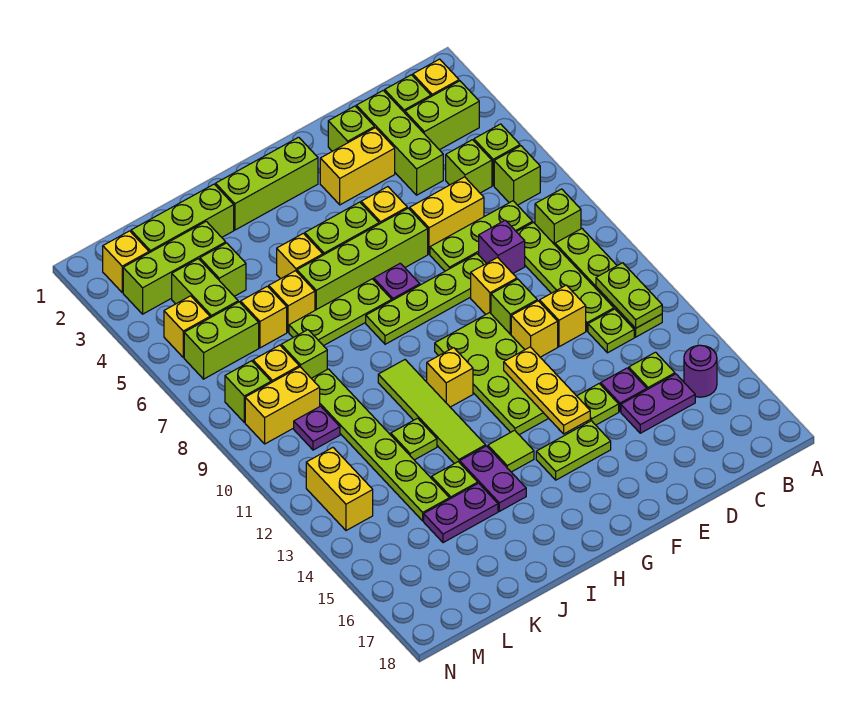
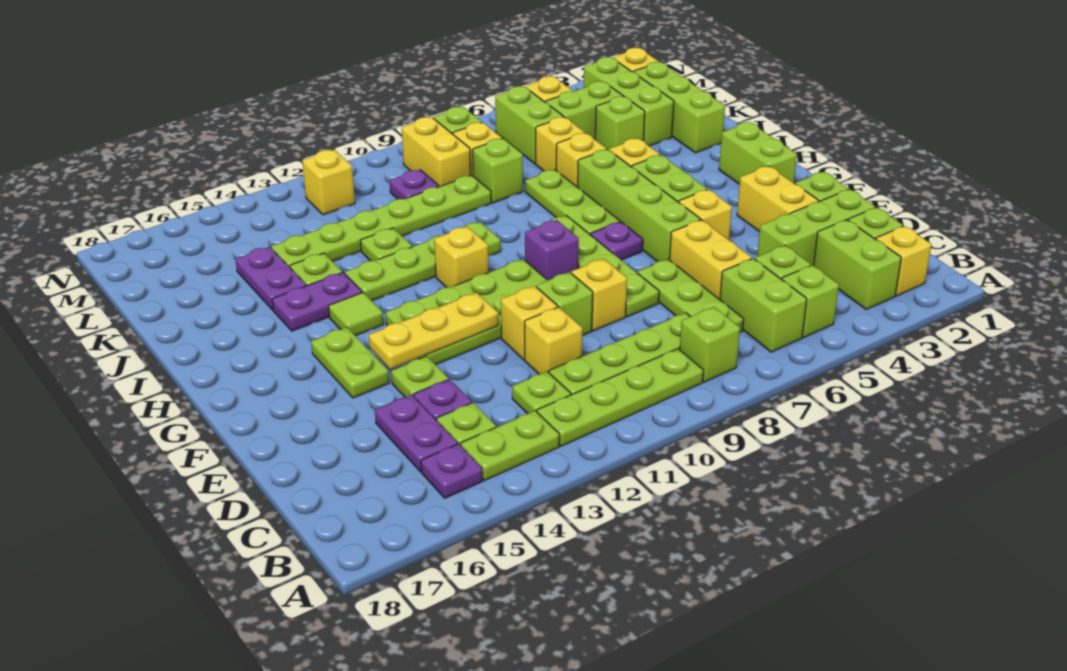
lime brick B6 level 1 -> lime brick B6:C6 level 1
lime plate B11:B12 level 2 -> lime plate B13:B14 level 1
purple round brick B15 level 1 -> purple plate B15 level 1
purple brick D8 level 1 -> purple brick G9 level 1
lime brick G2:I2 level 1 -> lime brick G2:H2 level 1
lime tile I10:I13 level 1 -> lime plate I10:I13 level 1
yellow brick M12:M13 level 1 -> yellow brick M12 level 1

